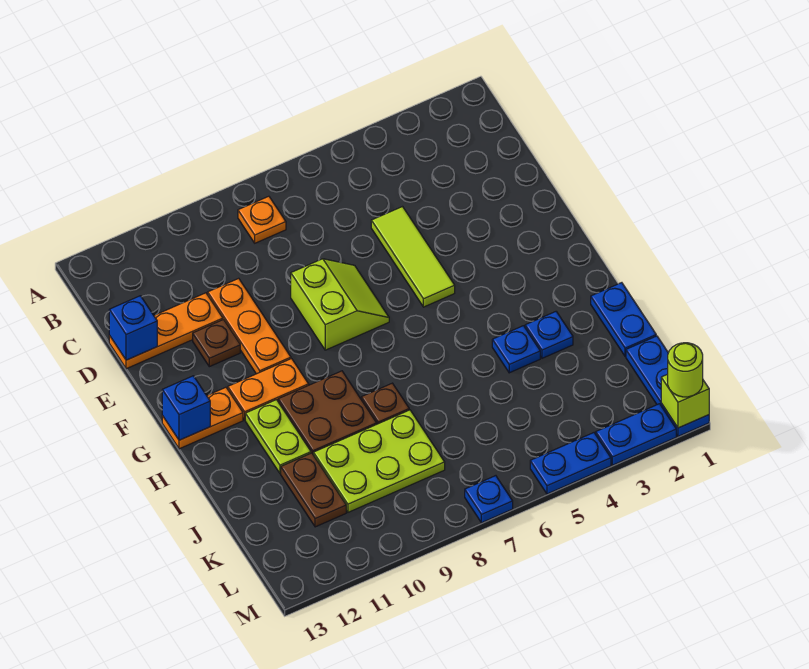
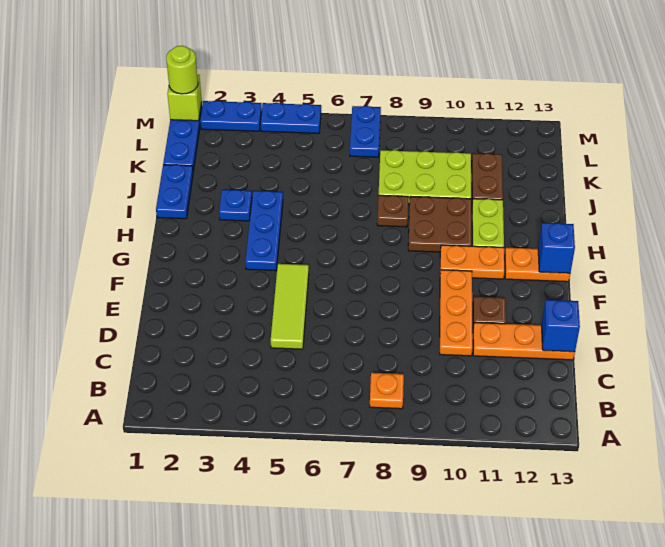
lime slope E7:F8 level 1 top 8 -> none
blue plate I4 level 1 -> blue plate G4:I4 level 1
blue plate M7 level 1 -> blue plate L7:M7 level 1

